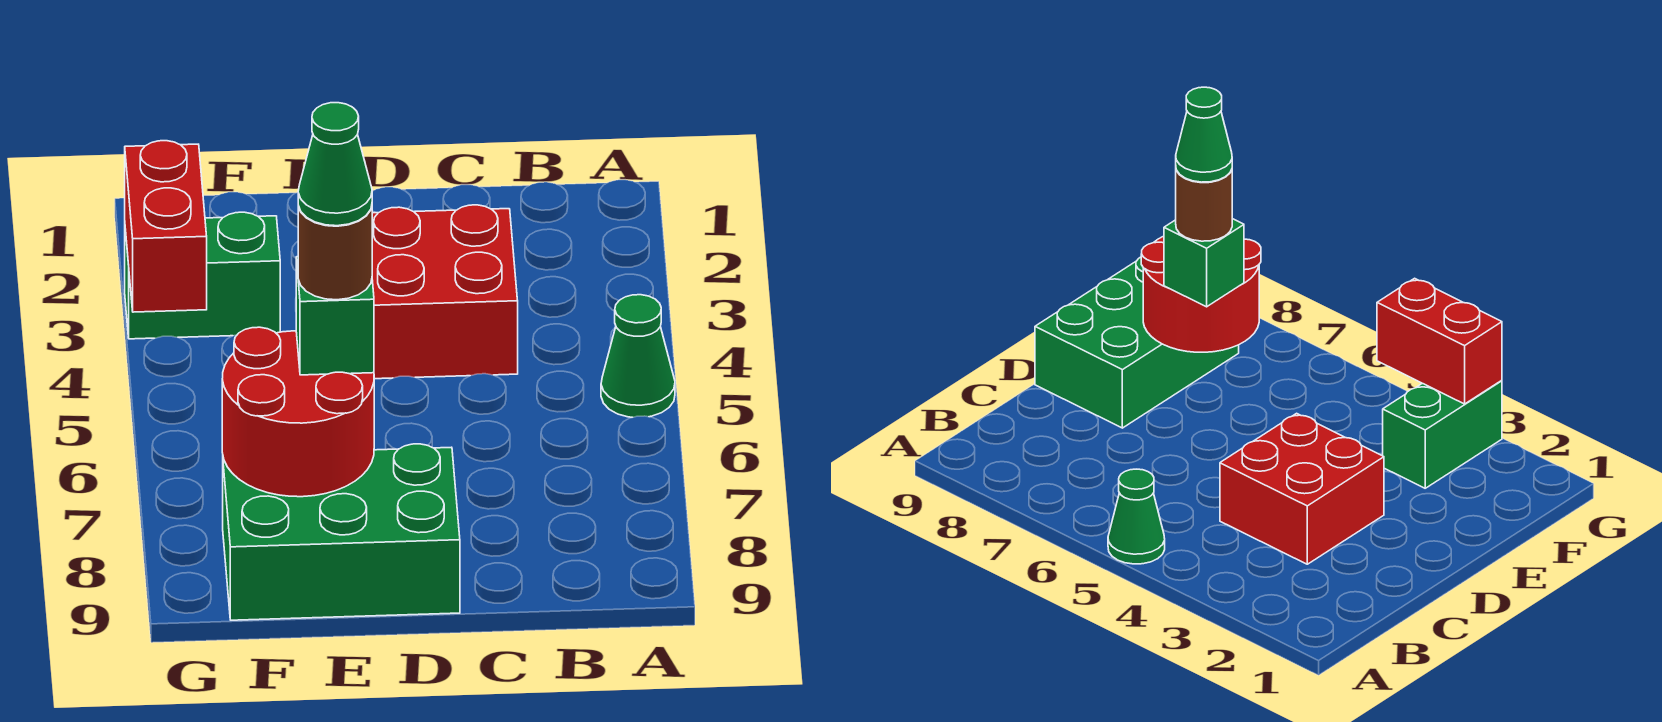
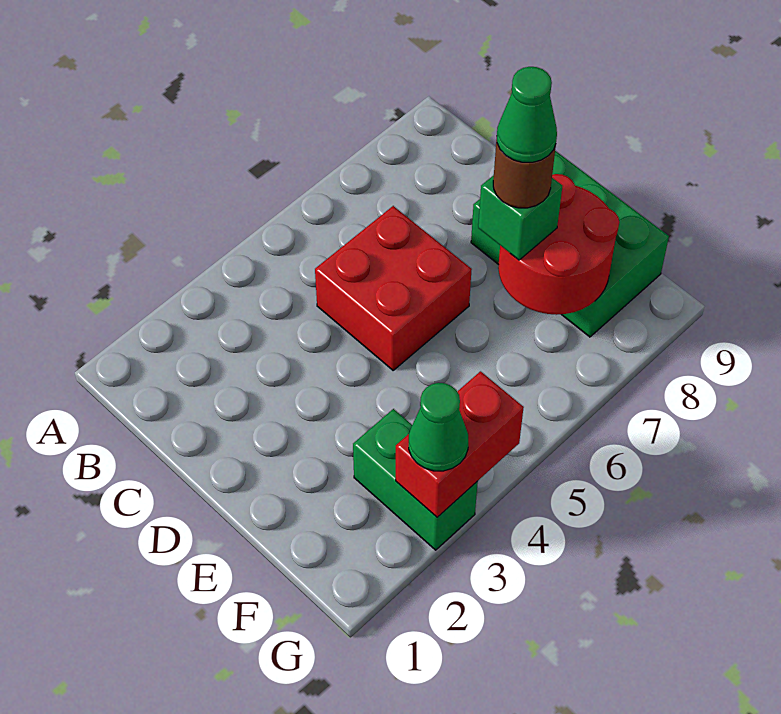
green cone A5 level 1 -> green cone G3 level 3
red brick C3:D4 level 1 -> red brick C5:D6 level 1

